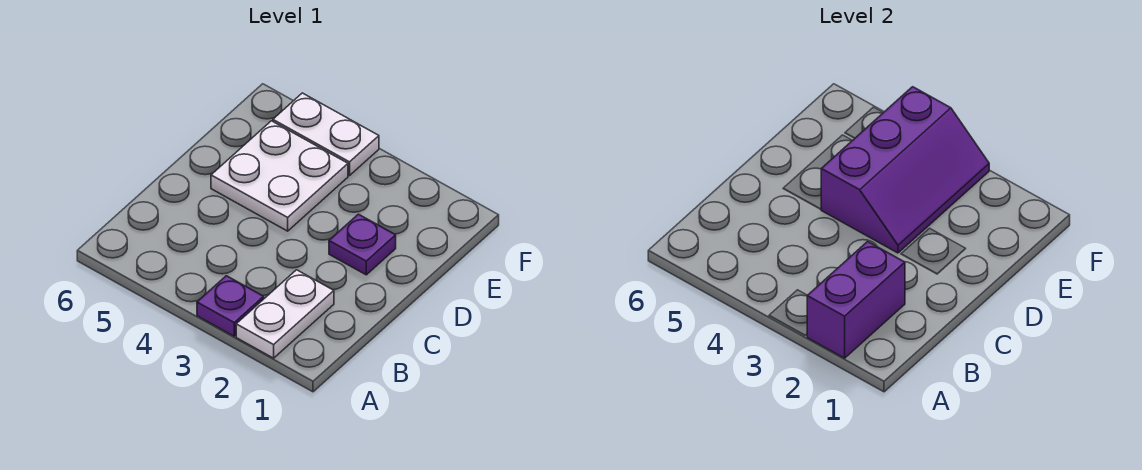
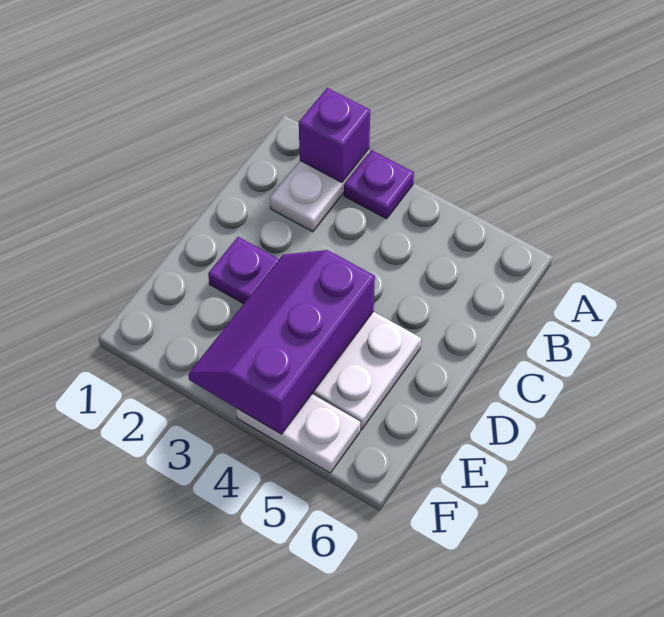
purple brick A2:B2 level 2 -> purple brick A2 level 2

